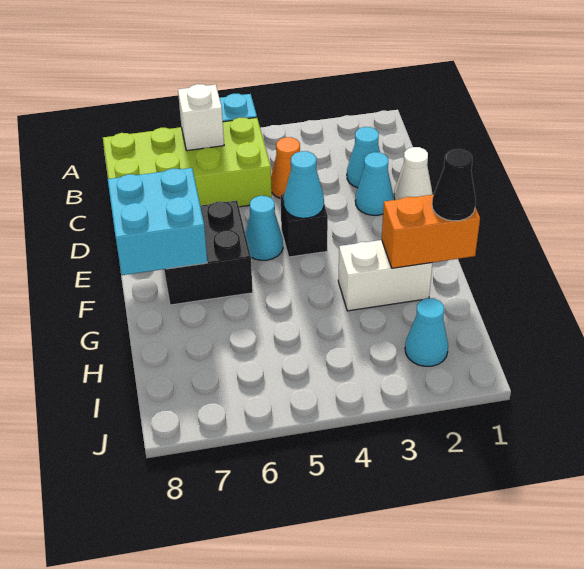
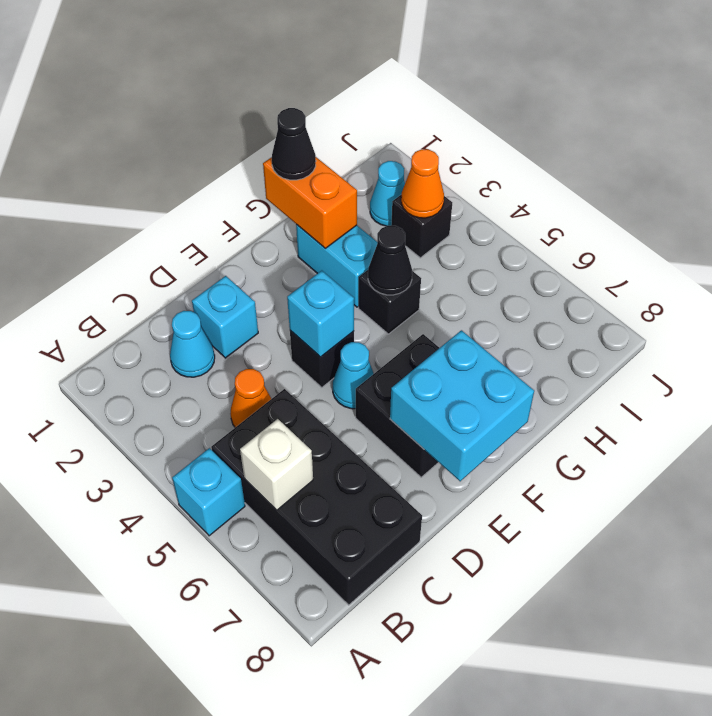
lime brick B5:C8 level 1 -> black brick B5:C8 level 1
white cone D1 level 1 -> none
cyan cone D2 level 1 -> cyan brick D2 level 1
cyan cone E4 level 2 -> cyan brick E4 level 2
white brick G2:G3 level 1 -> cyan brick G2:G3 level 1
none -> black brick G4 level 1
none -> black cone G4 level 2
none -> black brick I3 level 1
none -> orange cone I3 level 2

